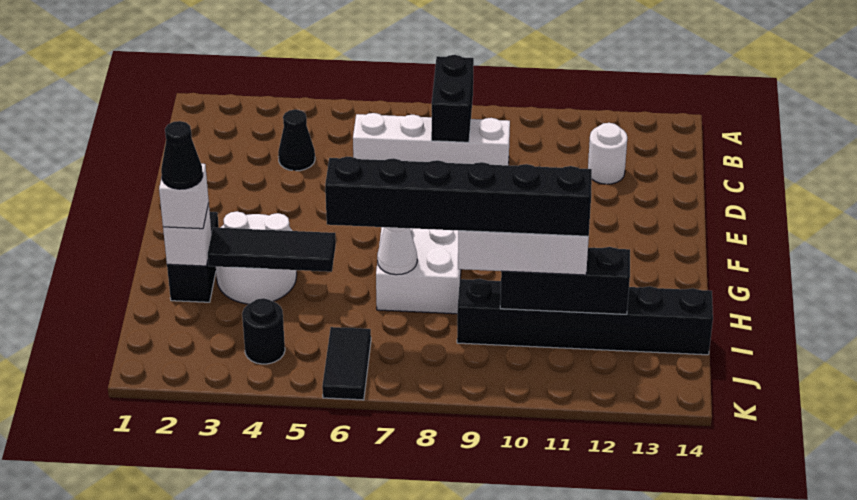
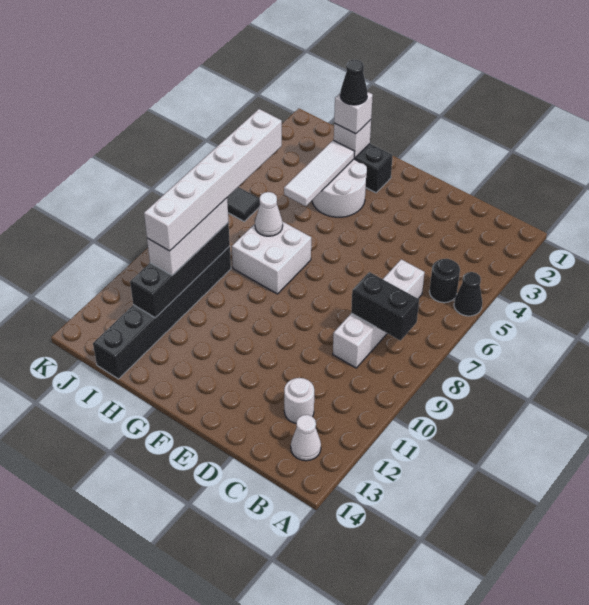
none -> white cone B13 level 1
black cone C4 level 1 -> black cone A5 level 1
black tile H3:H5 level 2 -> white tile H3:H5 level 2
black brick I6:I11 level 4 -> white brick I6:I11 level 4
black brick I10:I12 level 2 -> black brick I9:I12 level 2
black round brick J4 level 1 -> black round brick B5 level 1

